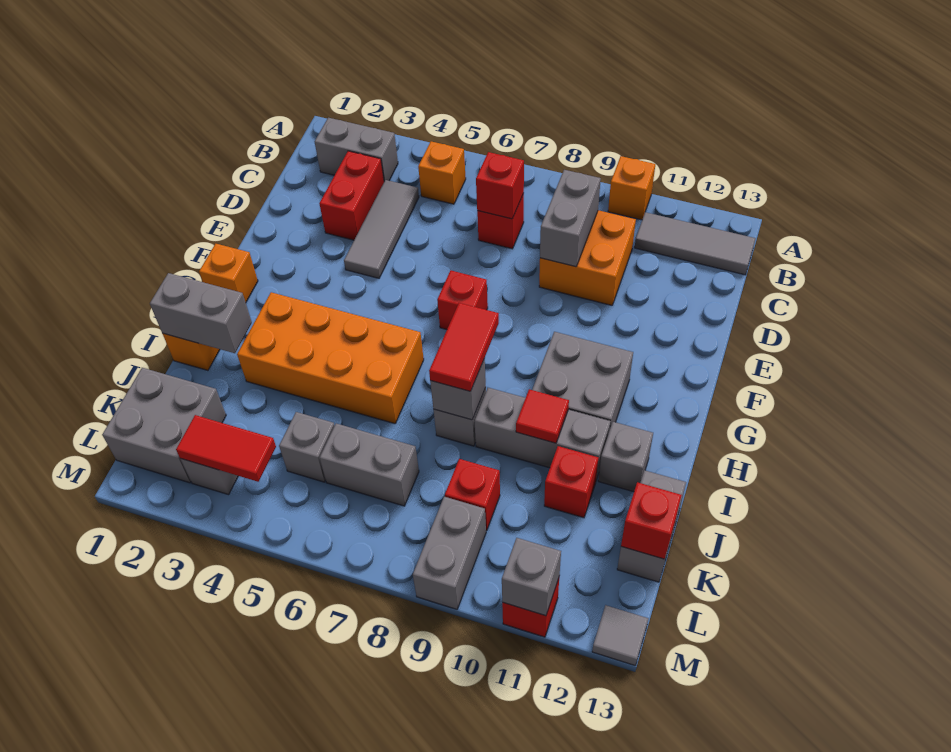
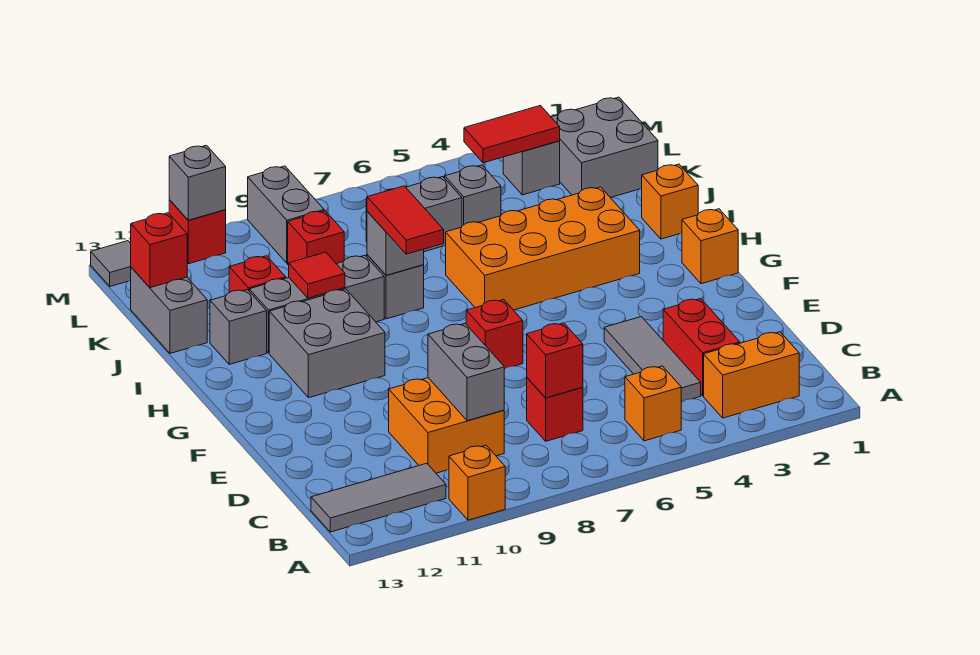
grey brick B2:B3 level 1 -> orange brick B2:B3 level 1
grey brick I1:I2 level 2 -> none

